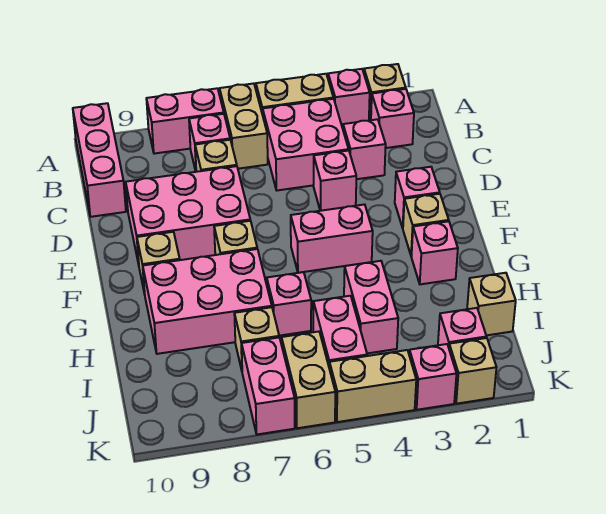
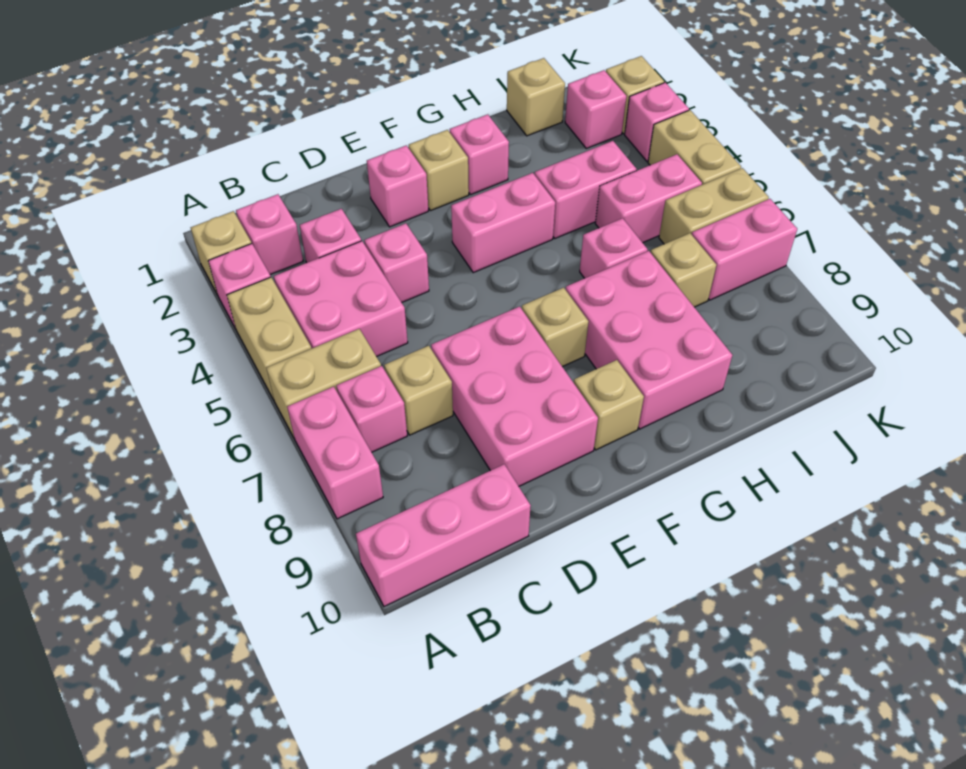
pink brick F4:F5 level 1 -> pink brick F4:G4 level 1

